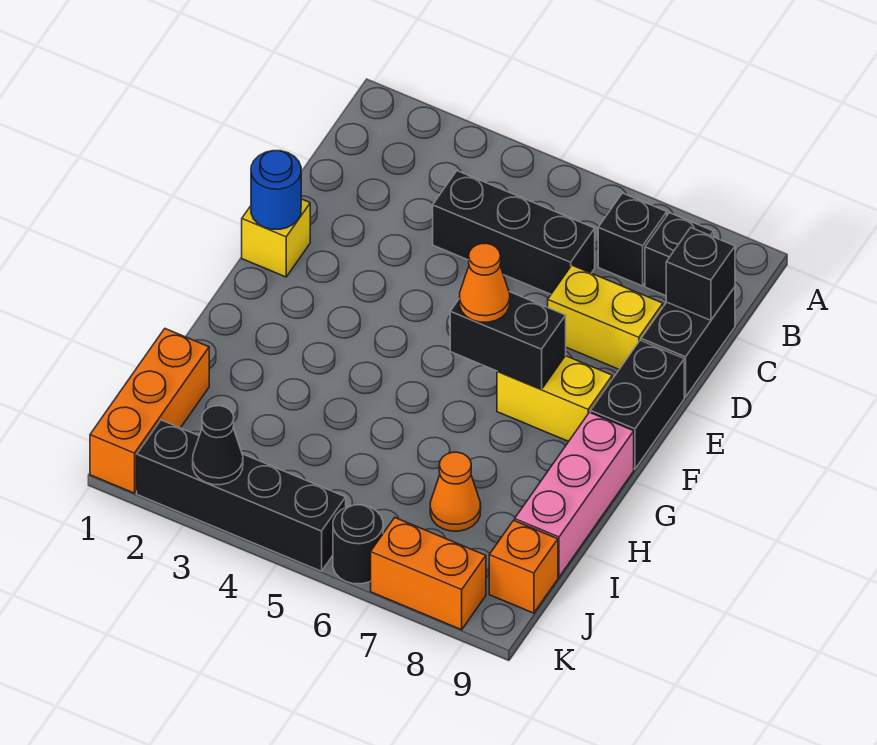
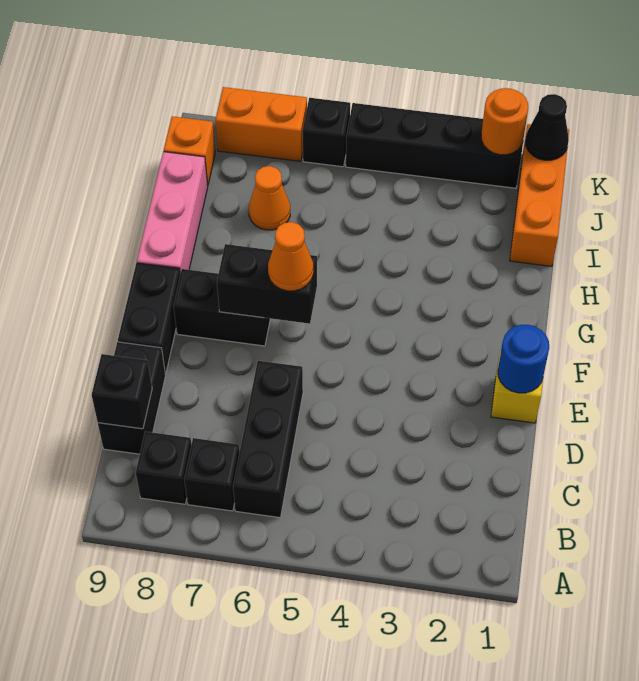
black brick C4:C6 level 1 -> black brick B6:D6 level 1
yellow brick D7:D8 level 1 -> none
yellow brick F7:F8 level 1 -> black brick F7:F8 level 1
none -> orange round brick K2 level 2
black cone K3 level 2 -> black cone K1 level 2
black round brick K6 level 1 -> black brick K6 level 1

